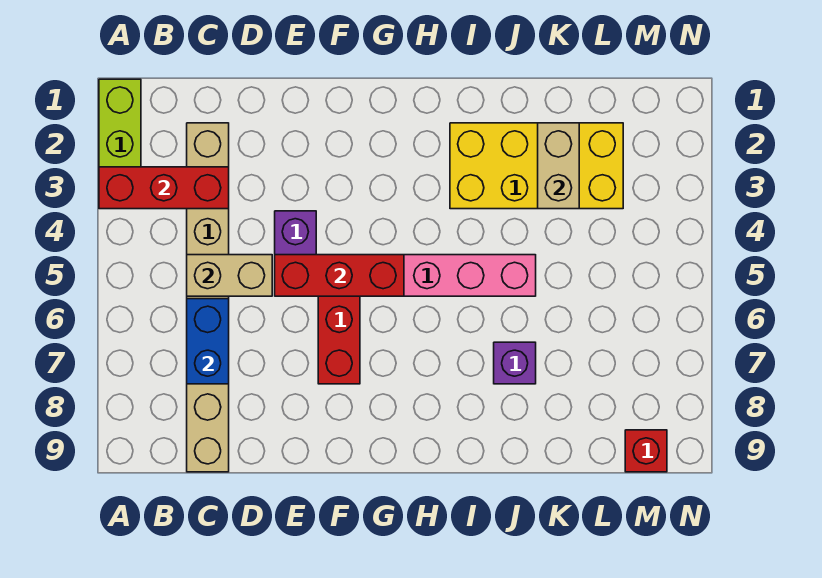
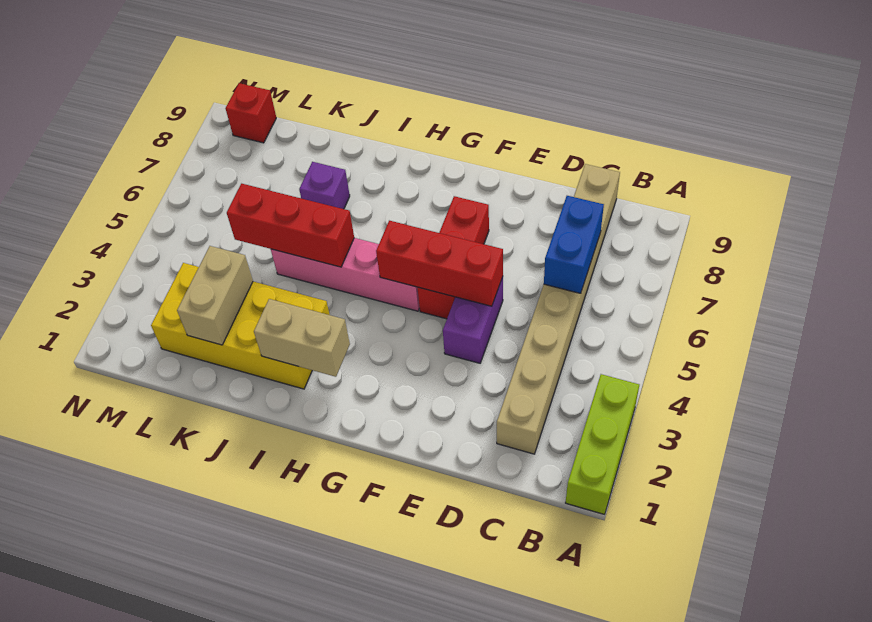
red brick A3:C3 level 2 -> red brick I5:K5 level 2
tan brick C5:D5 level 2 -> tan brick H2:I2 level 2

